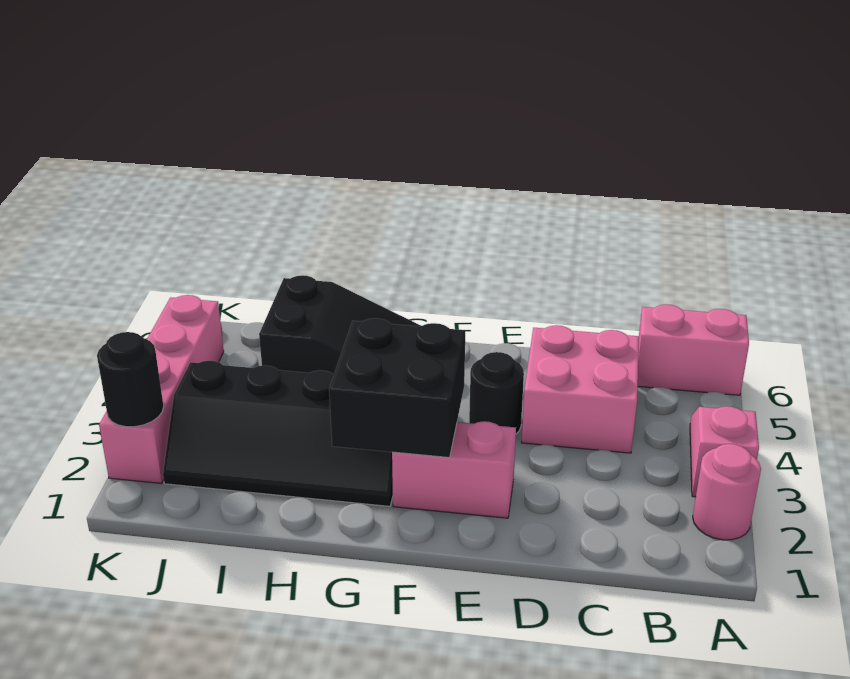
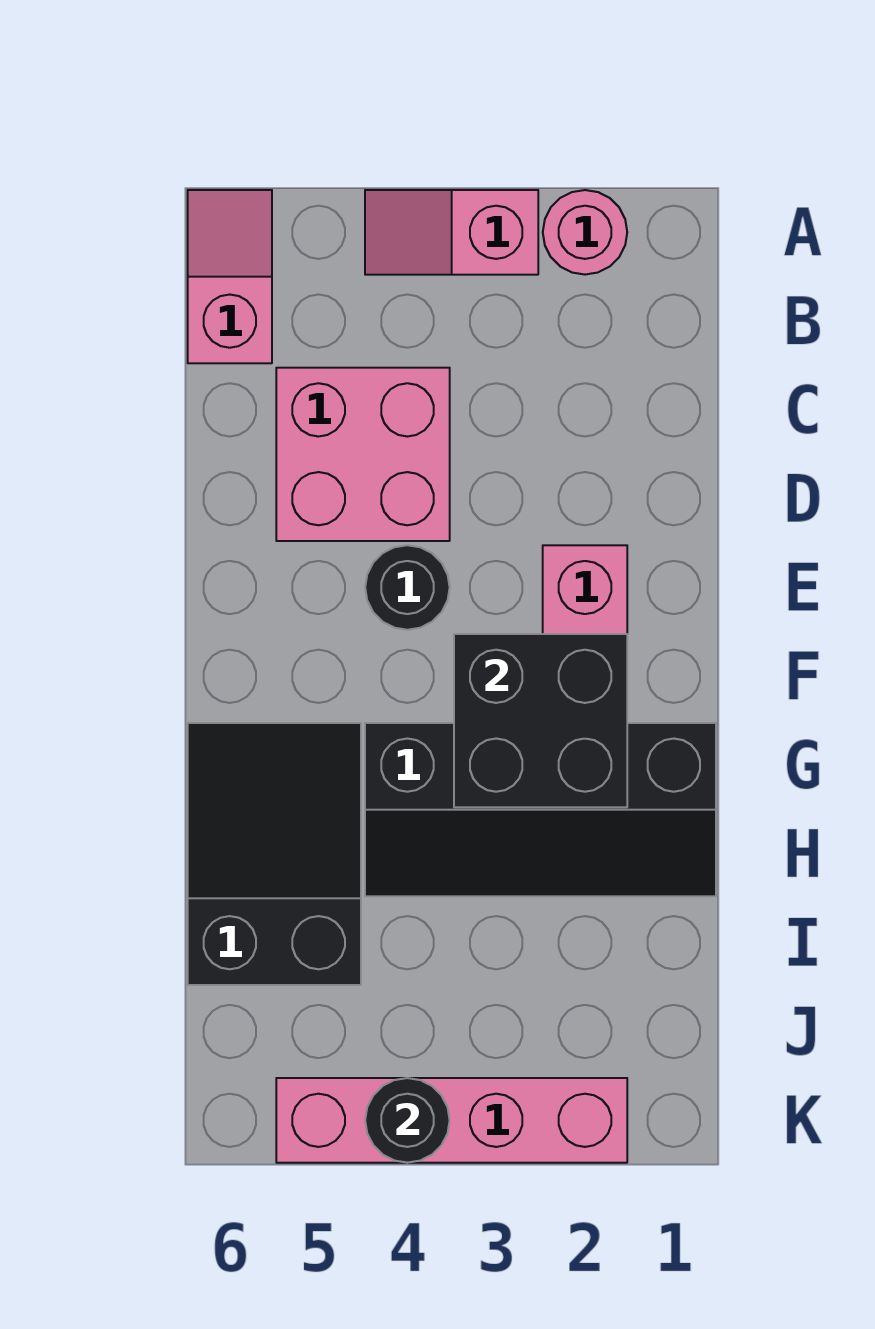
pink brick A6:B6 level 1 -> pink slope A6:B6 level 1 top B
black slope G2:J3 level 1 top 3 -> black slope G1:H4 level 1 top G
black round brick K2 level 2 -> black round brick K4 level 2

